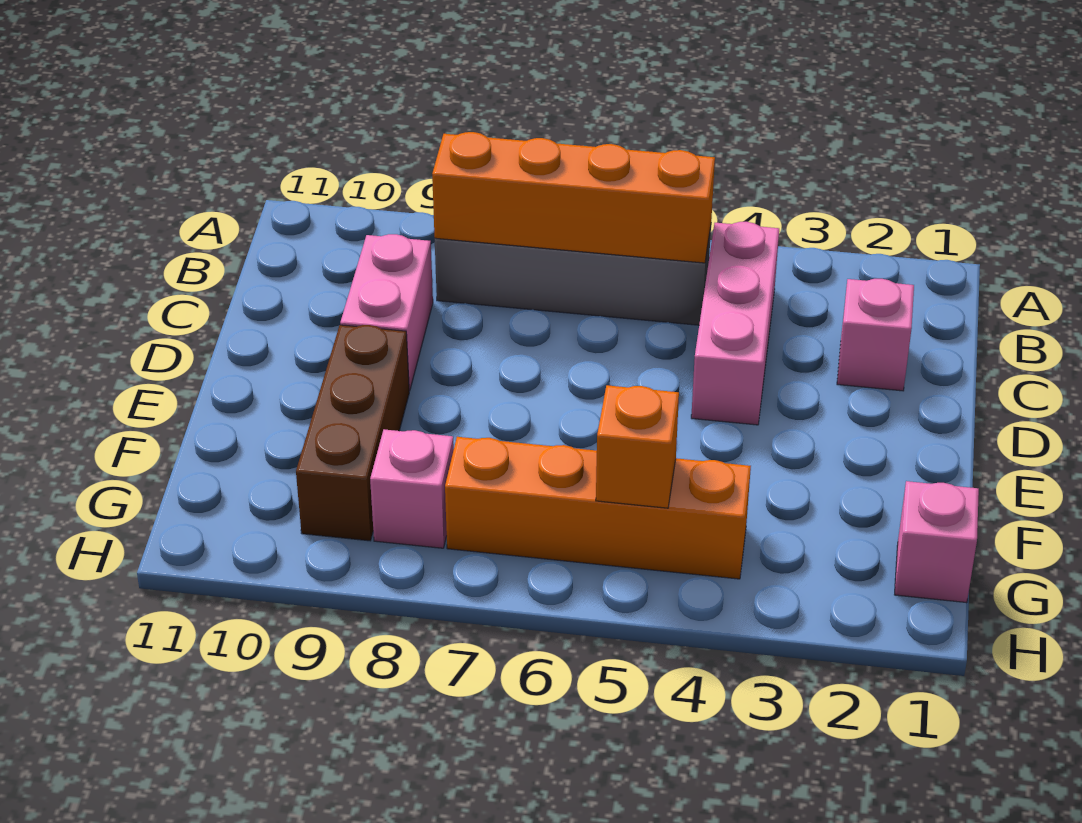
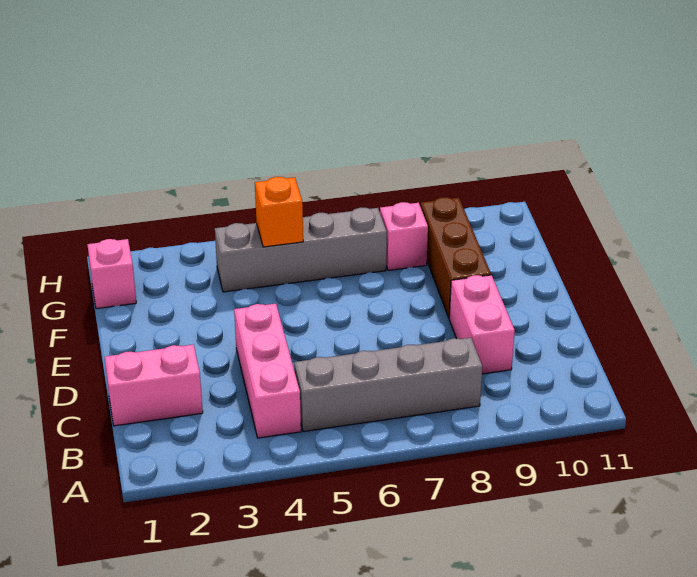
orange brick B5:B8 level 2 -> none
pink brick C2 level 1 -> pink brick C1:C2 level 1
orange brick G4:G7 level 1 -> grey brick G4:G7 level 1

